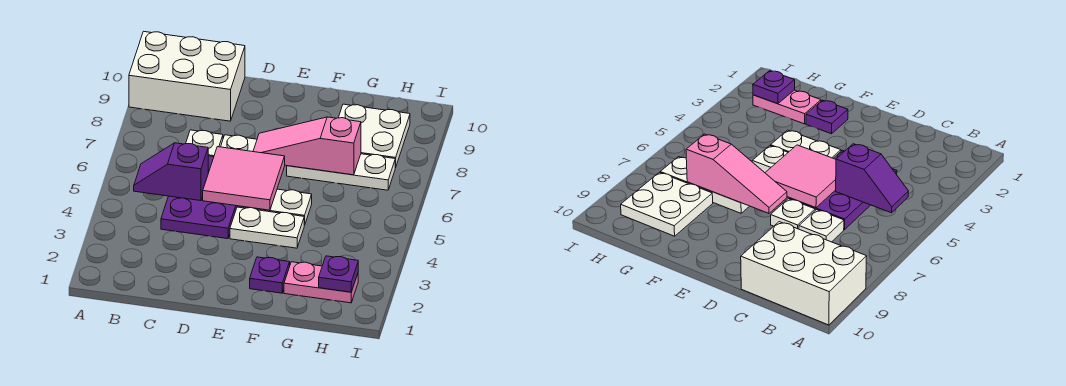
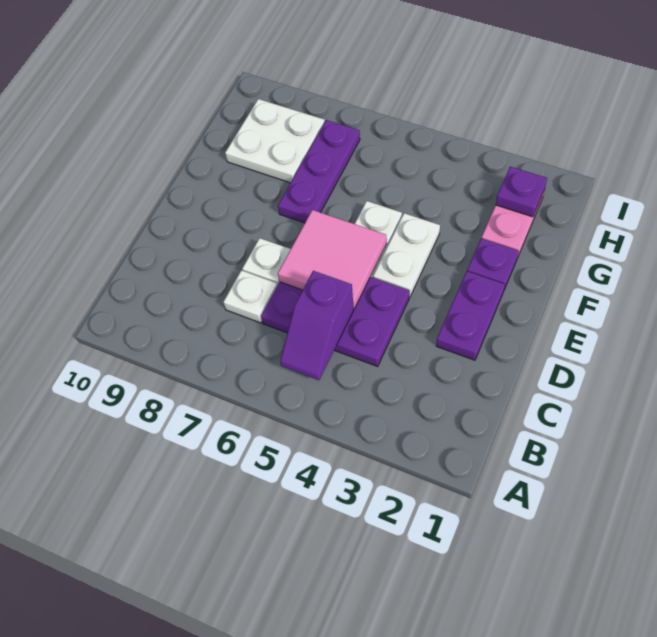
white brick A9:C10 level 1 -> none
none -> purple plate D2:E2 level 1
pink slope E7:G7 level 2 top G -> none
white plate F7:H7 level 1 -> purple plate F7:H7 level 1

